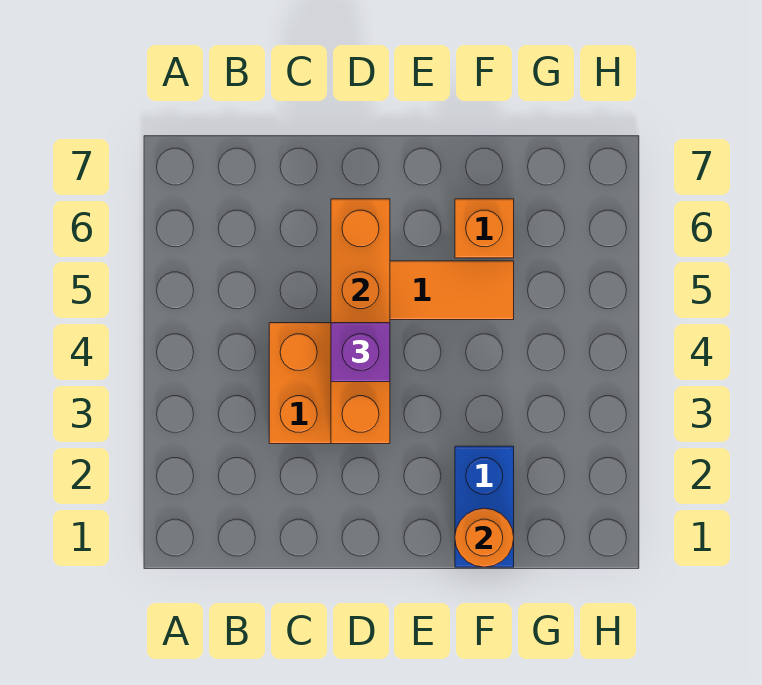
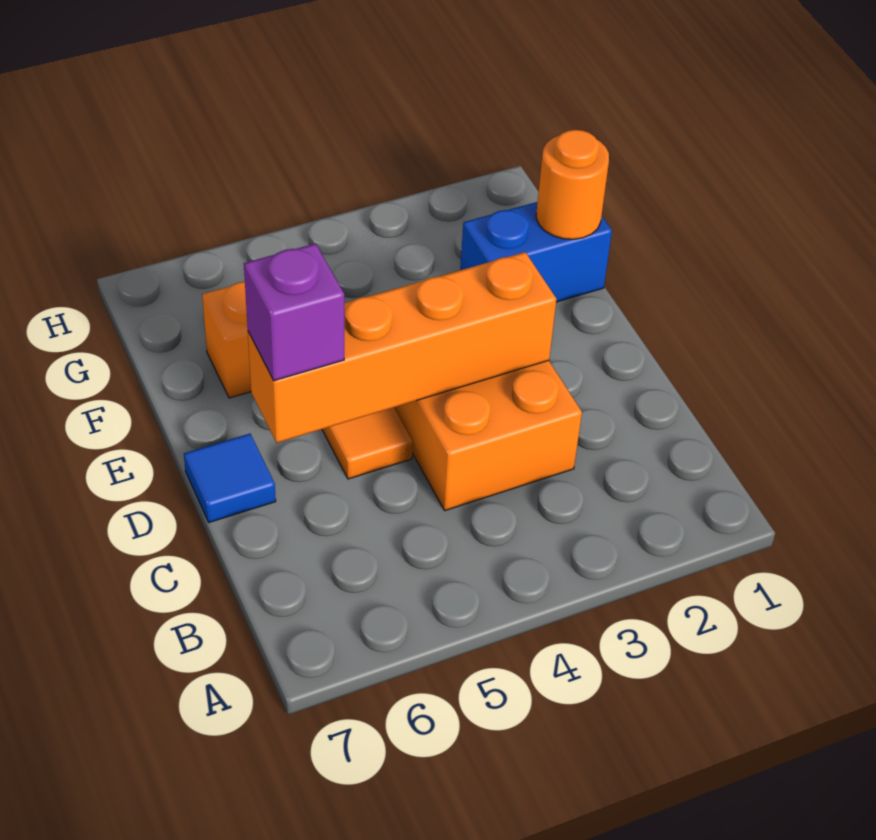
purple brick D4 level 3 -> purple brick D6 level 3
none -> blue tile D7 level 1

